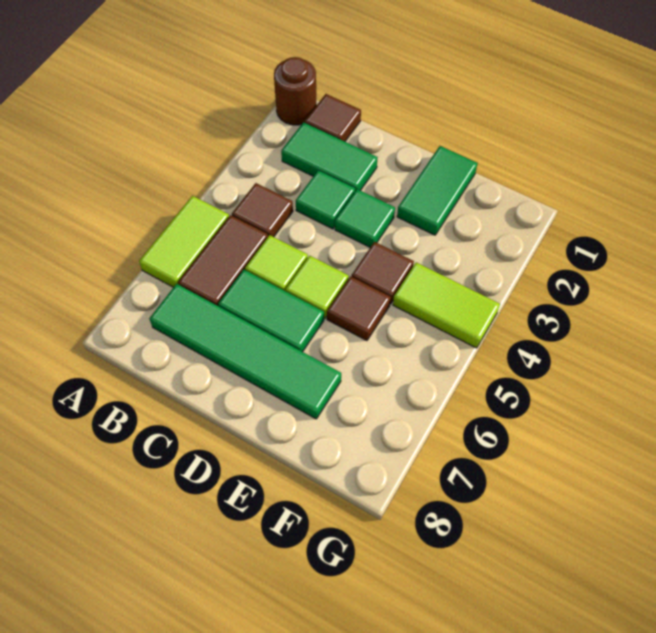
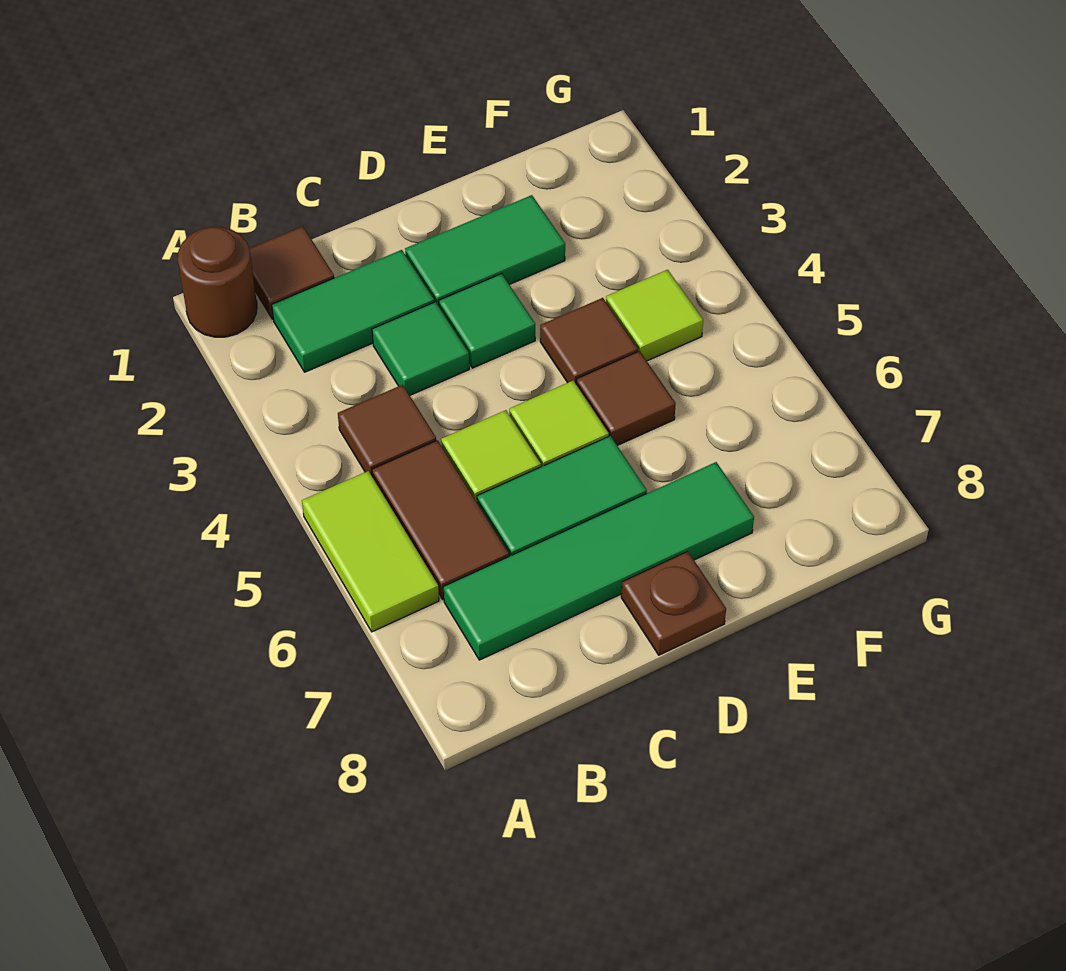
none -> brown plate D8 level 1
green tile E1:E2 level 1 -> green tile D2:E2 level 1
lime tile F4:G4 level 1 -> lime tile F4 level 1

